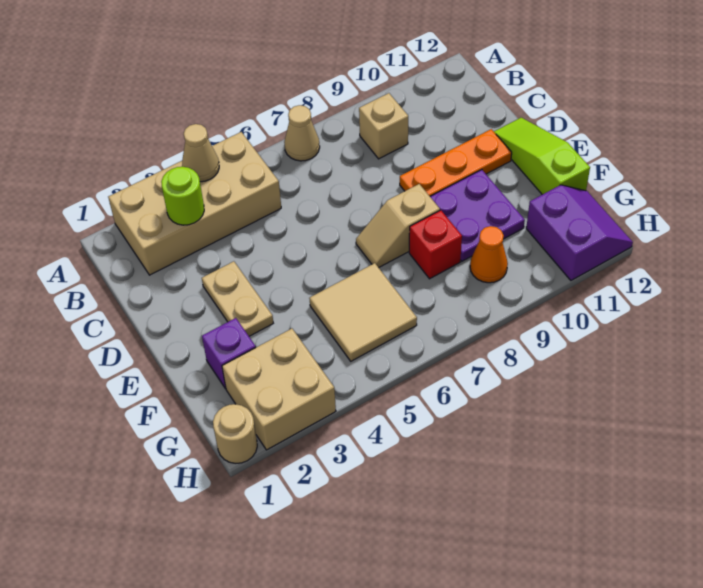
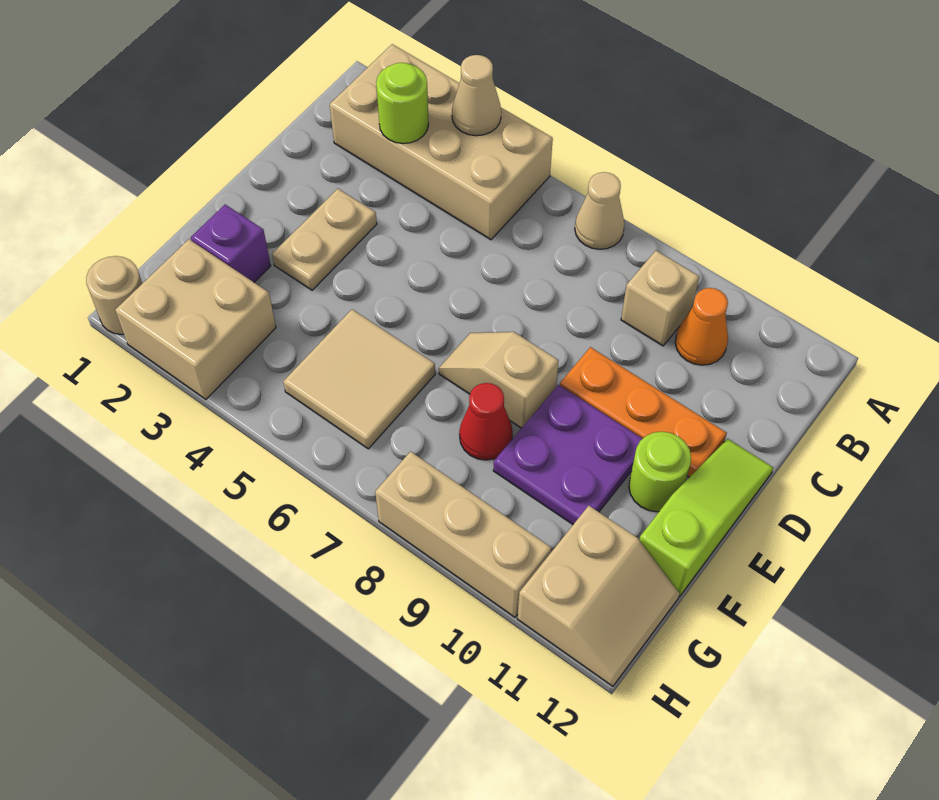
none -> lime round brick E11 level 1
red brick F8 level 1 -> red cone F8 level 1
orange cone G9 level 1 -> orange cone B10 level 1
purple slope G11:H12 level 1 top 11 -> tan slope G11:H12 level 1 top 11
none -> tan brick H8:H10 level 1

